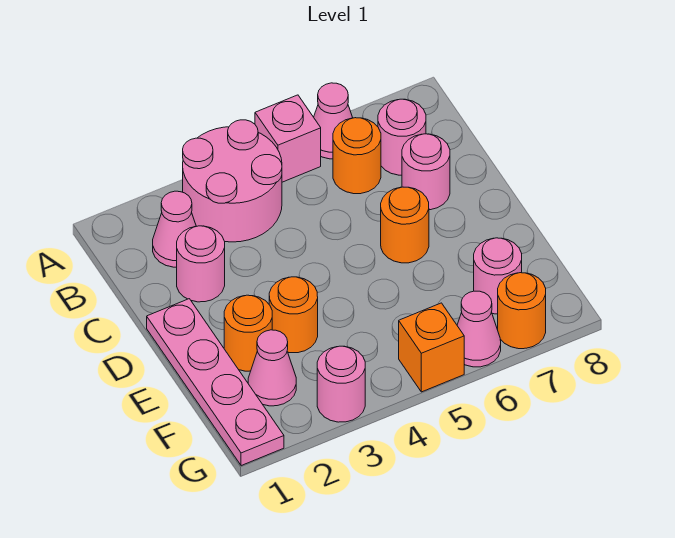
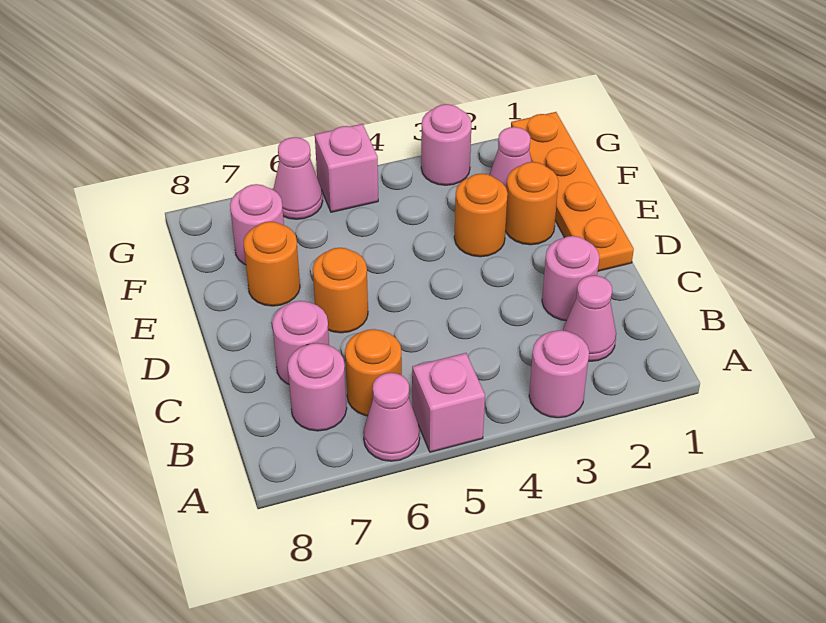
pink round brick A3:B4 level 1 -> pink round brick A3 level 1
pink plate D1:G1 level 1 -> orange plate D1:G1 level 1
orange brick G5 level 1 -> pink brick G5 level 1
orange round brick G7 level 1 -> orange round brick E7 level 1

